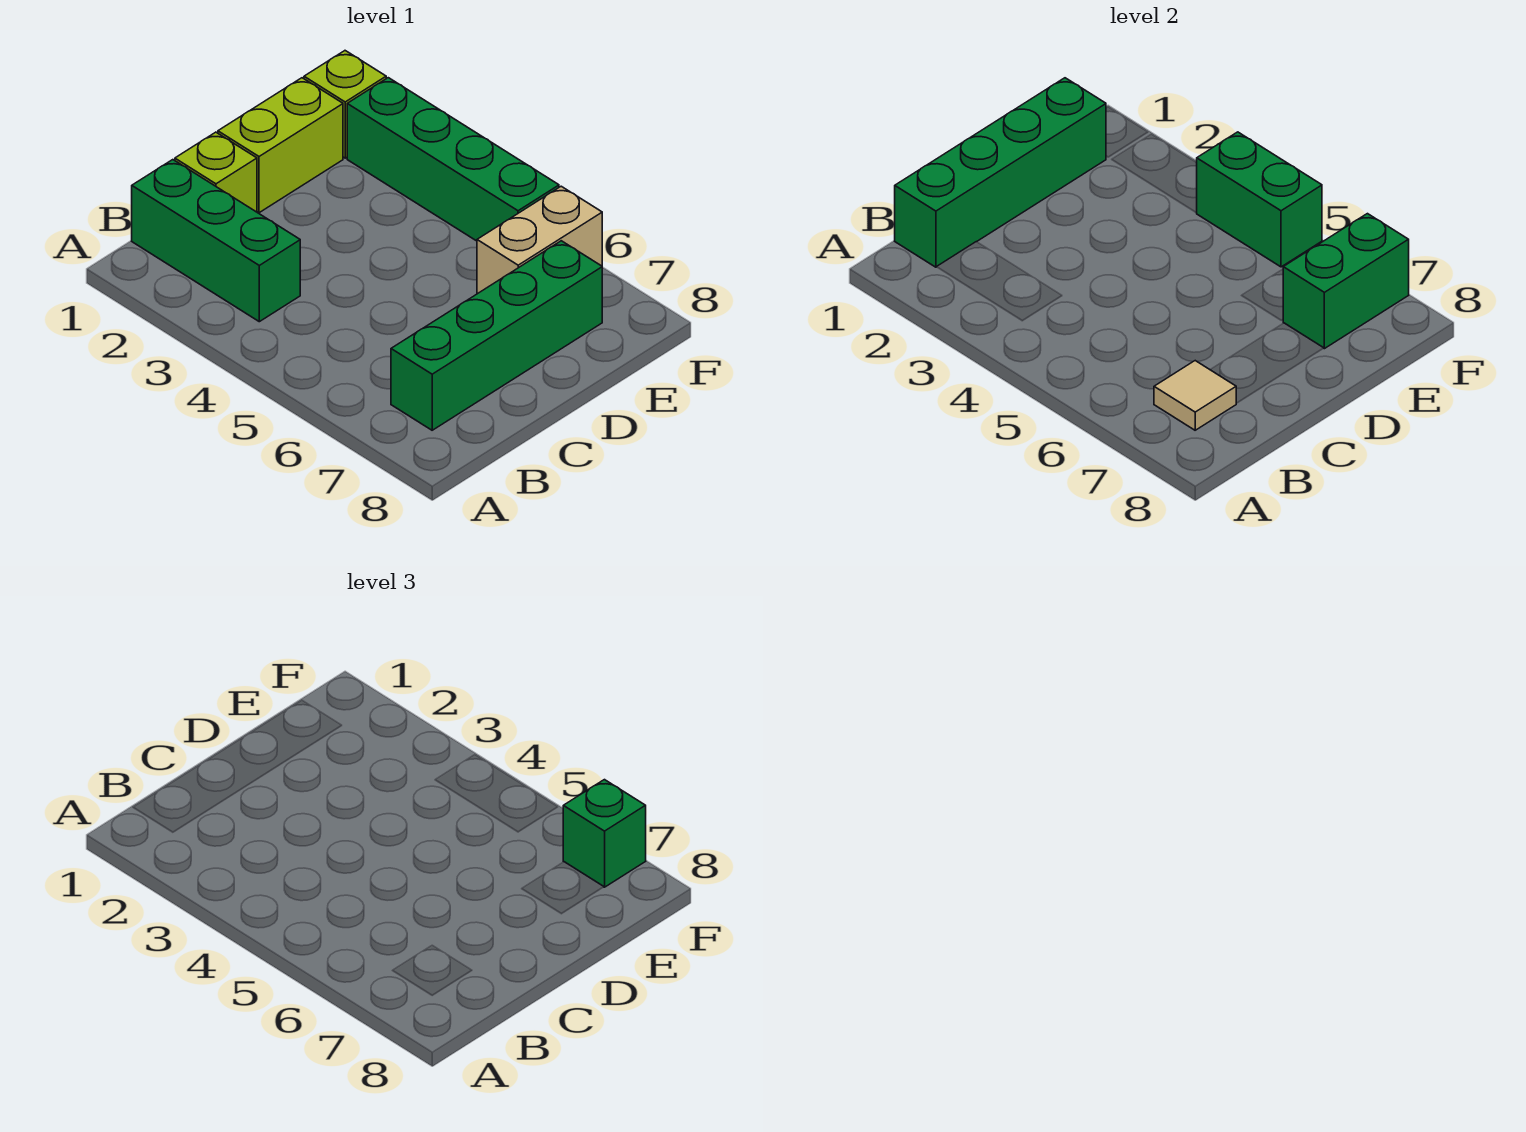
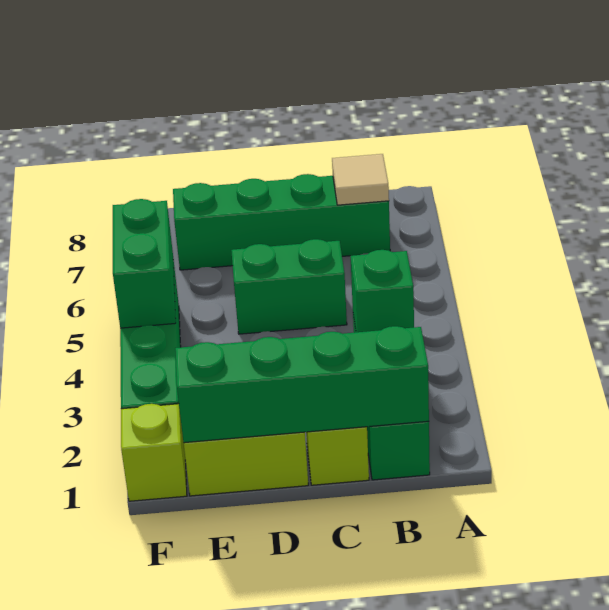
tan brick E6:F6 level 1 -> none
green brick E7:F7 level 2 -> green brick C5:D5 level 1
green brick F7 level 3 -> green brick B3 level 2

